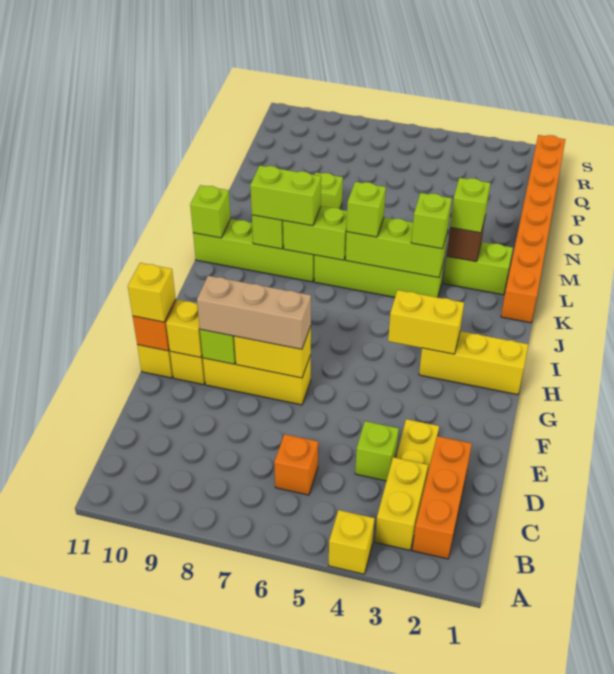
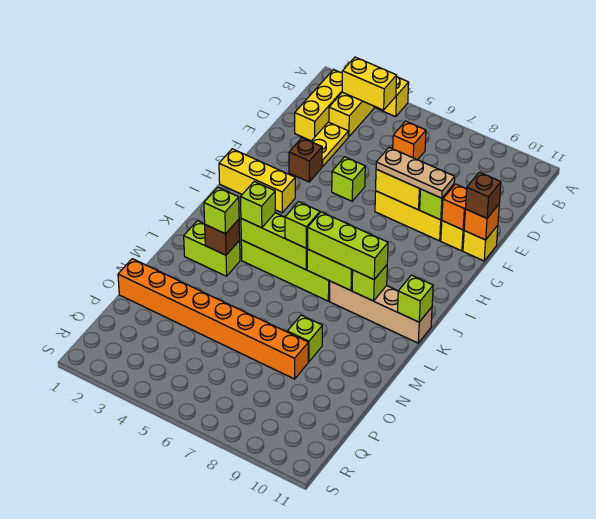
orange brick B2:D2 level 1 -> yellow brick B2:D2 level 1
lime brick D4 level 1 -> lime brick F5 level 1
none -> brown brick F3 level 1
tan brick F7:F9 level 3 -> tan plate F7:F9 level 3
yellow brick F10 level 2 -> orange brick F10 level 2
yellow brick F11 level 3 -> brown brick F11 level 3
yellow brick H3:H4 level 2 -> yellow brick B3:B4 level 2
orange brick K1:R1 level 1 -> orange brick O1:O8 level 1
lime brick K8:K11 level 1 -> tan brick K8:K11 level 1
lime brick K8:K9 level 3 -> lime brick K7:K9 level 3

